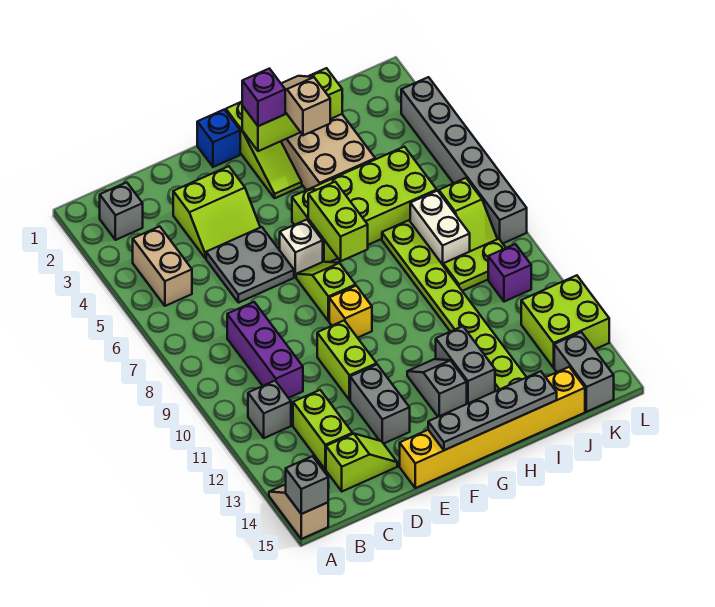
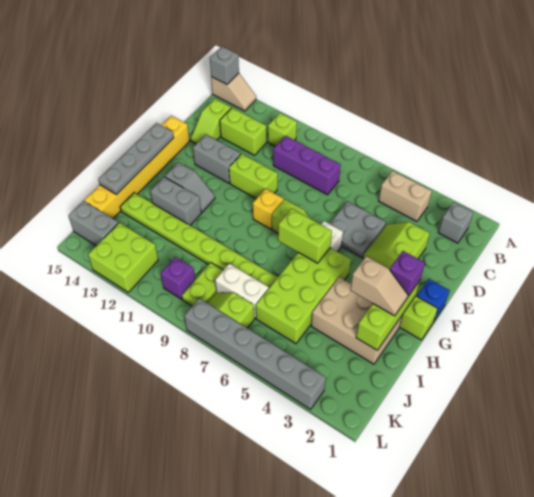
grey brick B11 level 1 -> lime brick B11 level 1

